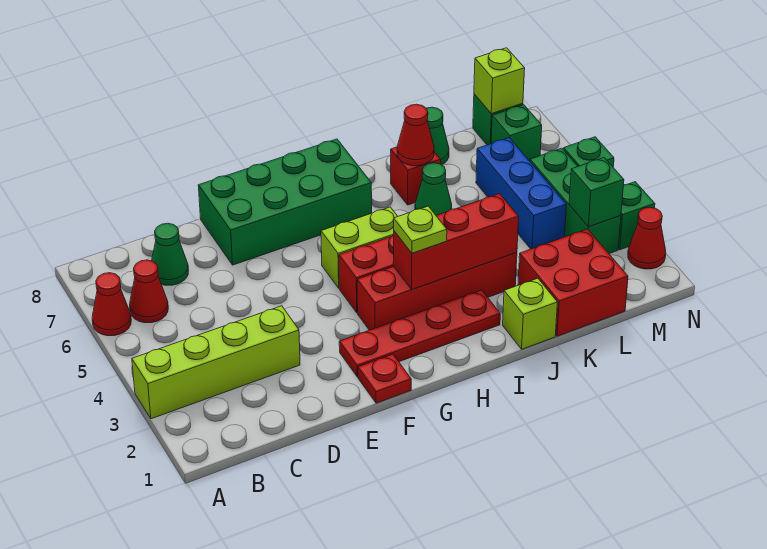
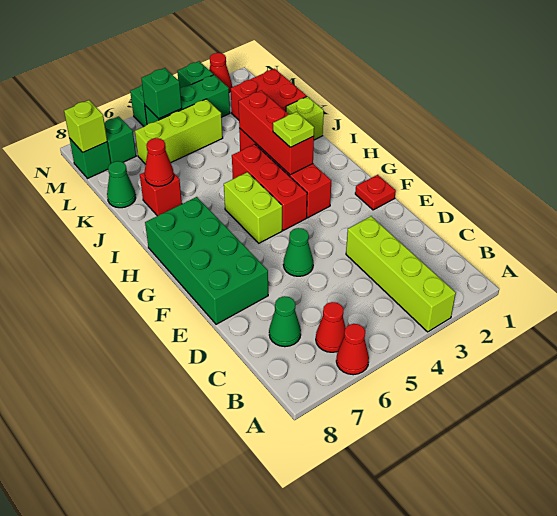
red plate F2:I2 level 1 -> none
green cone J6 level 1 -> green cone E5 level 1
blue brick L4:L6 level 1 -> lime brick L4:L6 level 1
green brick M3 level 2 -> green brick M5 level 2

